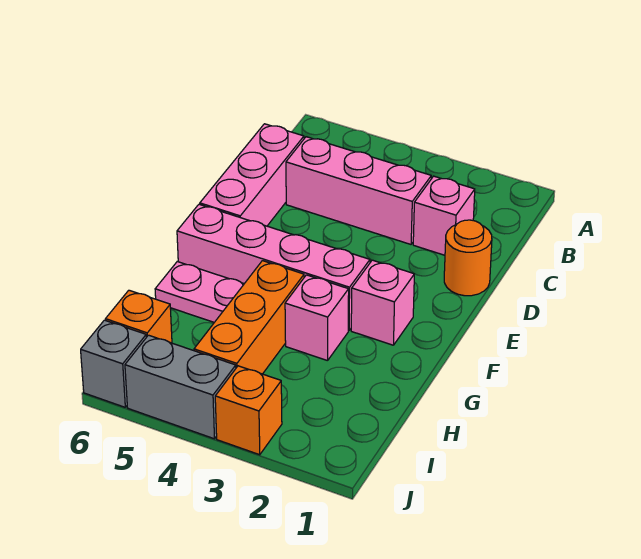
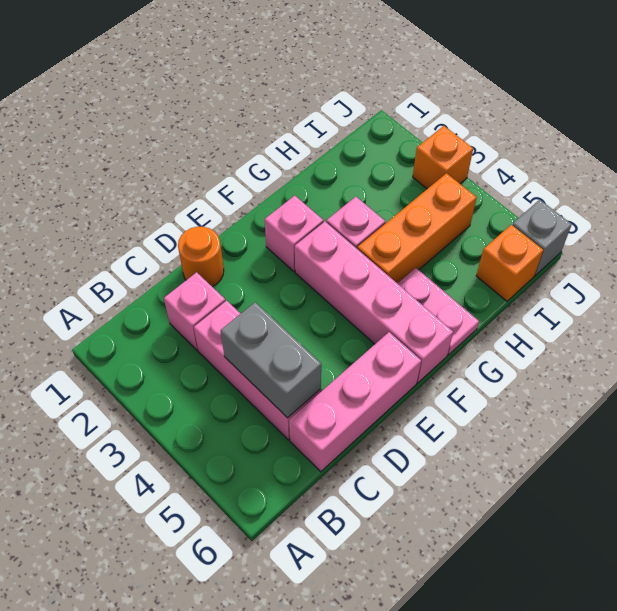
grey brick J4:J5 level 1 -> grey brick C4:C5 level 2

